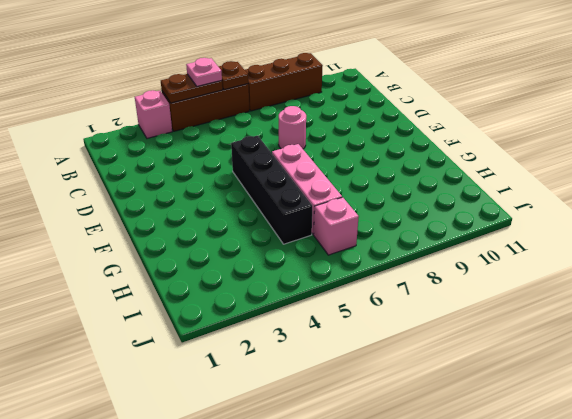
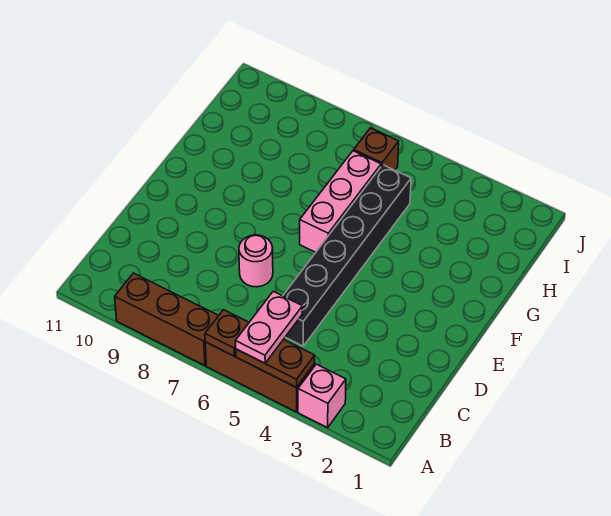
pink plate A5 level 3 -> pink plate A5:B5 level 3
black brick E5:H5 level 1 -> black brick C5:H5 level 1
pink brick I6 level 1 -> brown brick I6 level 1

